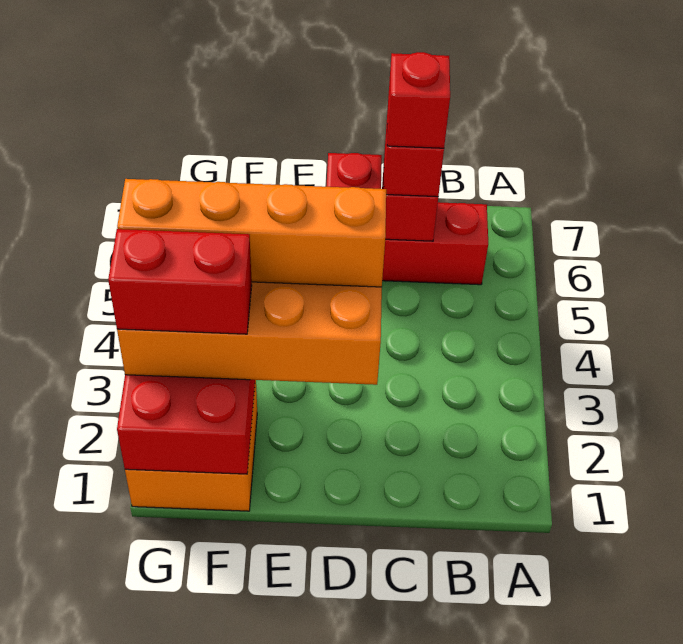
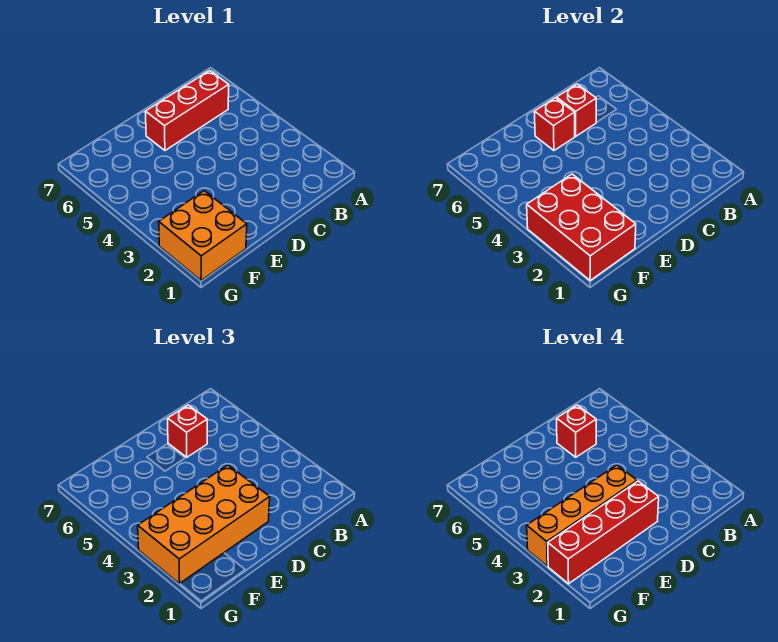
red brick F2:G2 level 4 -> red brick D2:G2 level 4

